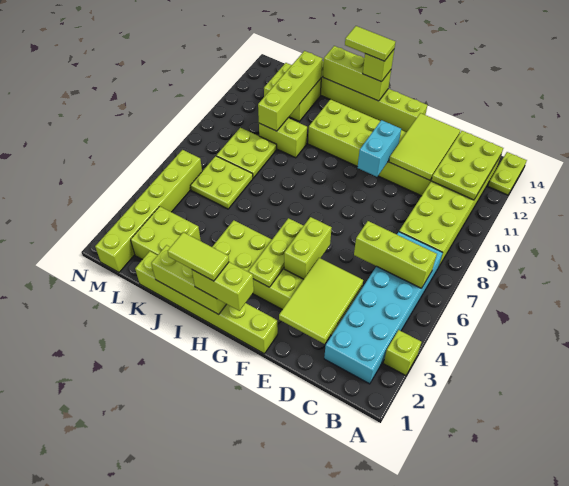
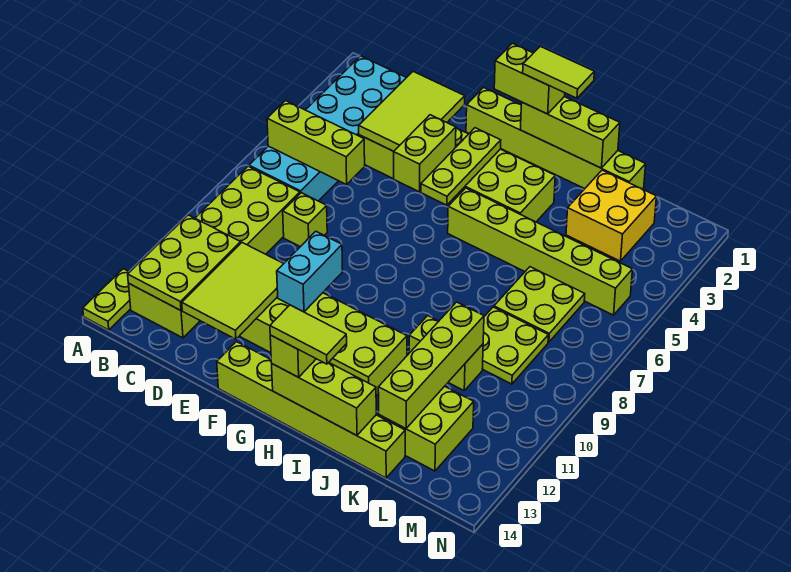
lime brick A3 level 1 -> lime brick D8 level 1
lime brick K2:L3 level 1 -> yellow brick K2:L3 level 1
lime brick M1:M6 level 1 -> lime brick H5:M5 level 1

